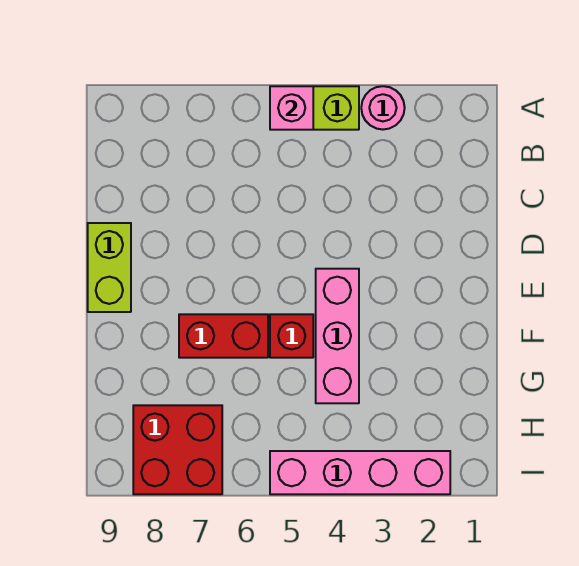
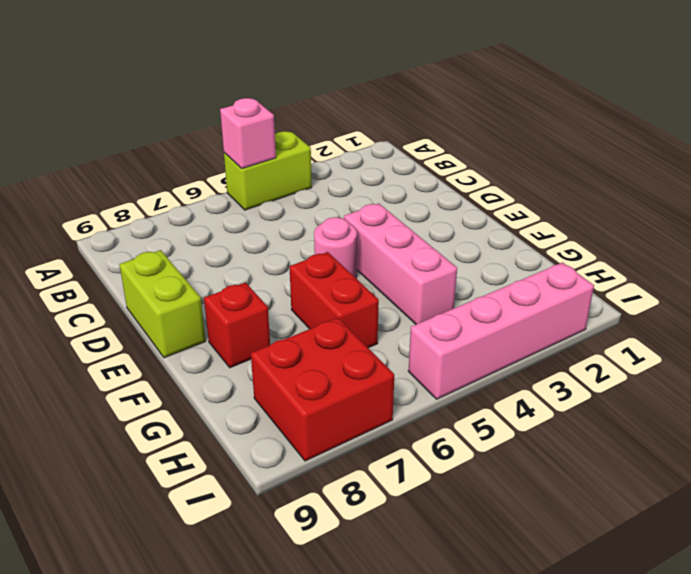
pink round brick A3 level 1 -> pink round brick E5 level 1
red brick F5 level 1 -> red brick F8 level 1
red brick F6:F7 level 1 -> red brick F6:G6 level 1

